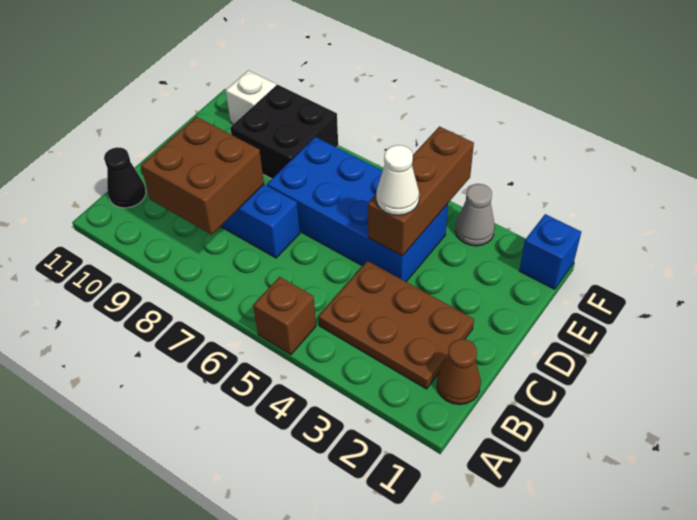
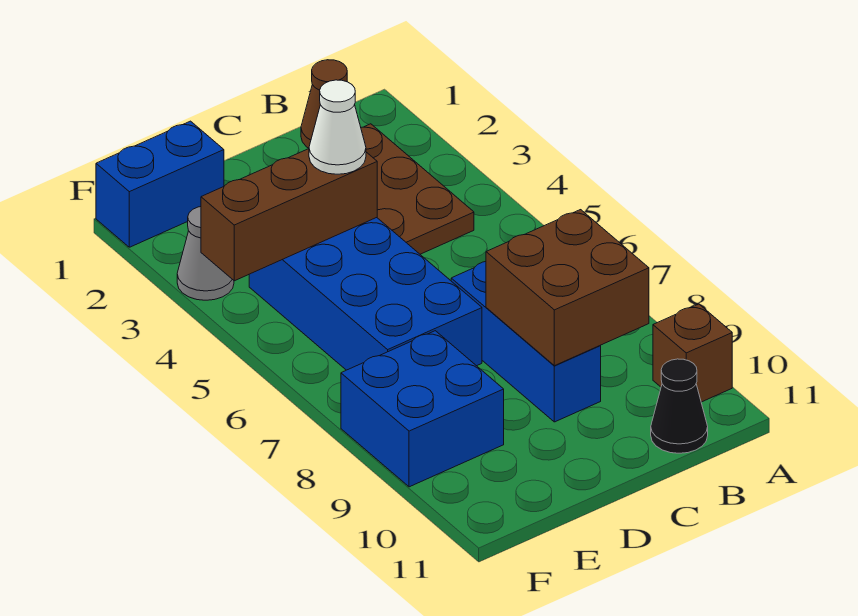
brown brick A5 level 1 -> brown brick A10 level 1
black brick E8:F9 level 1 -> blue brick E8:F9 level 1
blue brick F1 level 1 -> blue brick E1:F1 level 1
white brick F10 level 1 -> none

